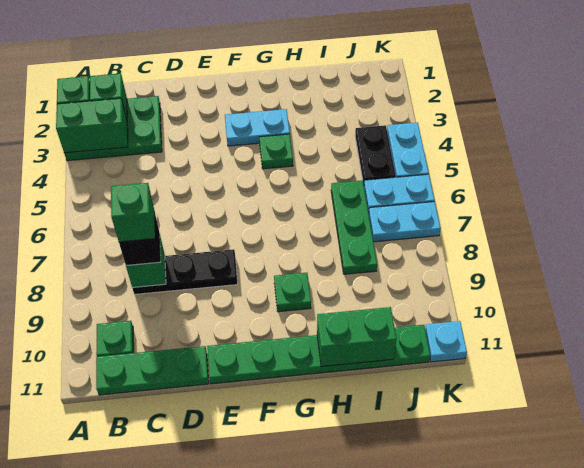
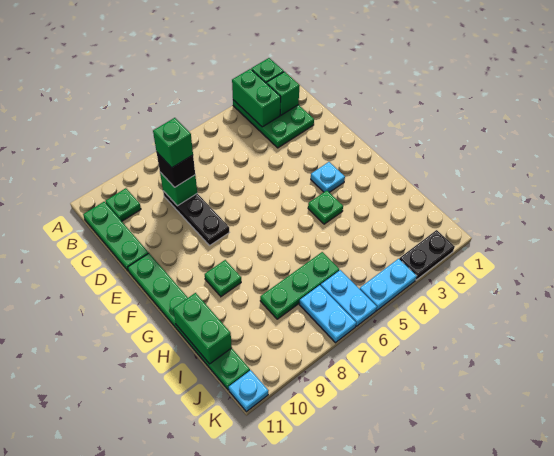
cyan plate F3:G3 level 1 -> cyan plate F3 level 1
black plate J4:J5 level 1 -> black plate K2:K3 level 1

